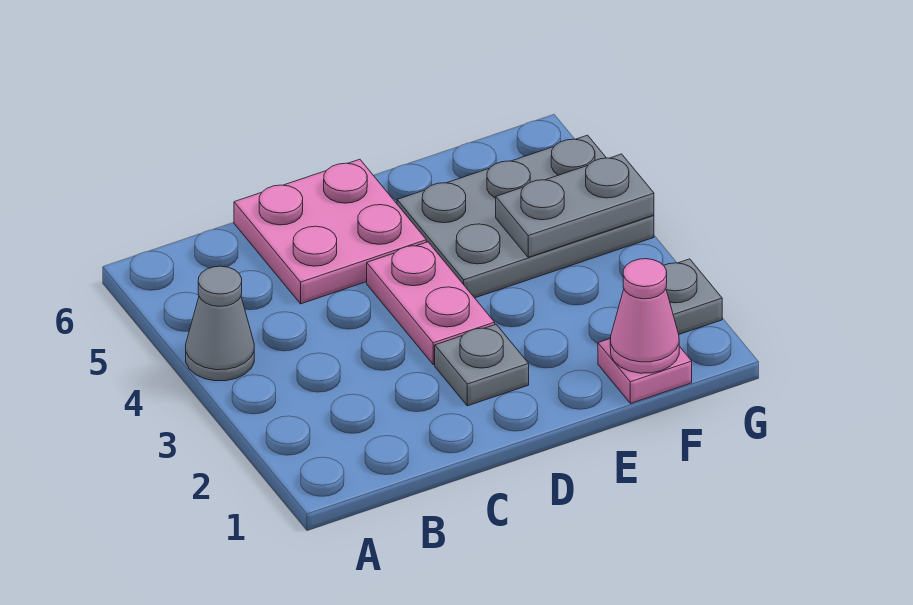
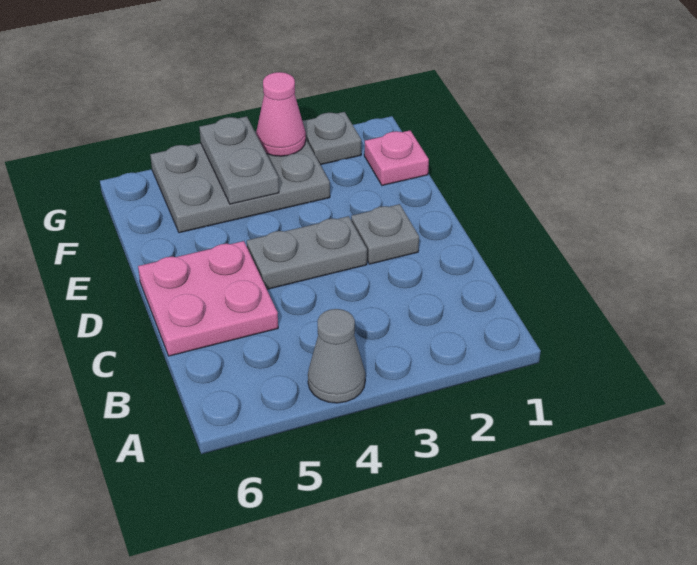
pink plate D3:D4 level 1 -> grey plate D3:D4 level 1
grey plate E4:G5 level 1 -> grey plate F3:G5 level 1
pink cone F1 level 2 -> pink cone G3 level 2

